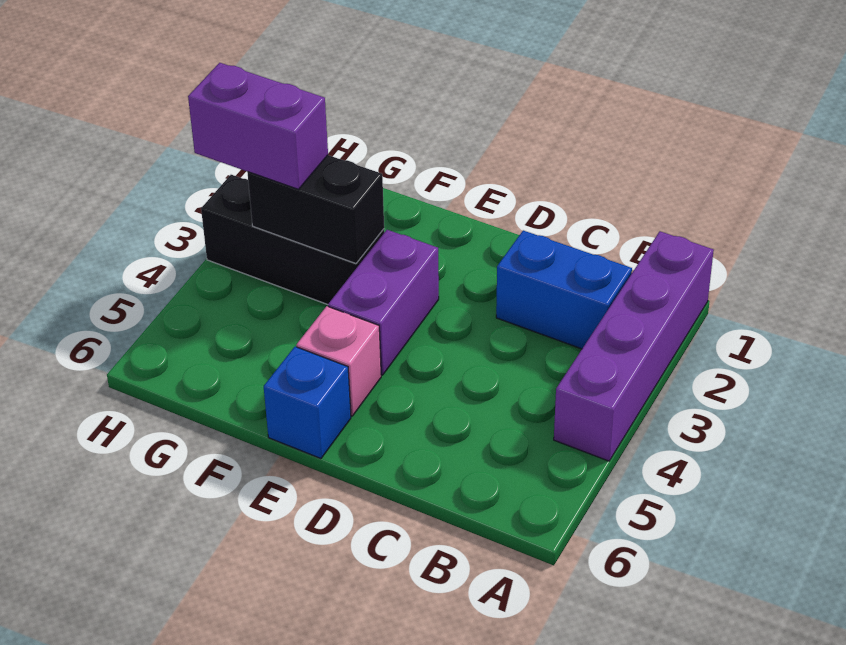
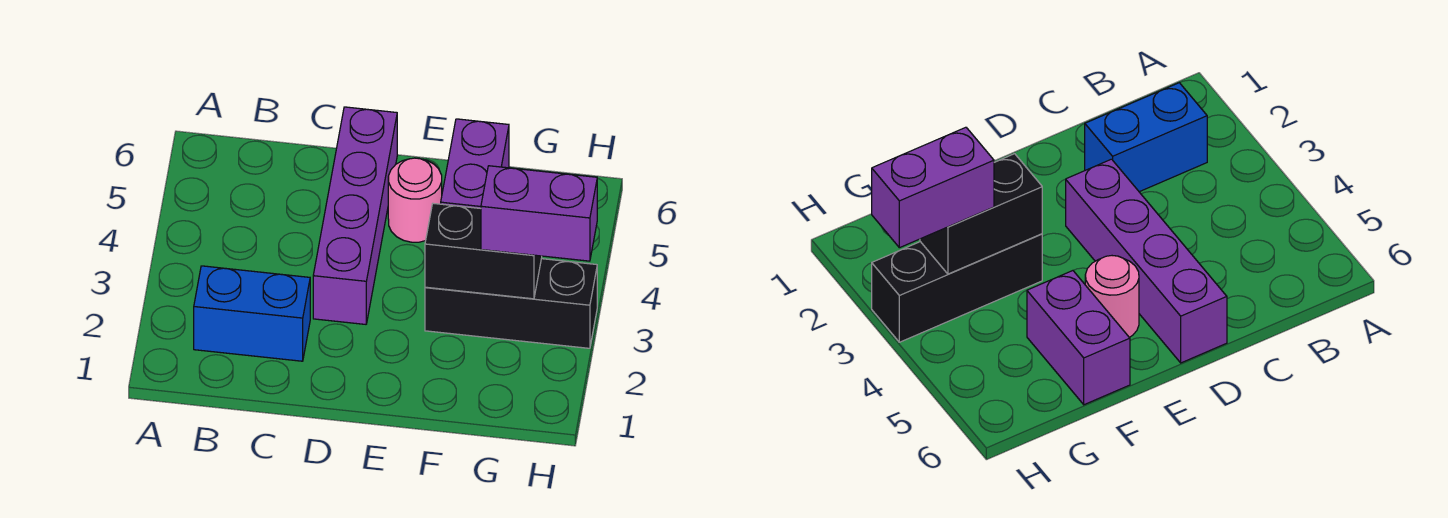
purple brick A1:A4 level 1 -> purple brick D3:D6 level 1
purple brick E3:E4 level 1 -> purple brick F5:F6 level 1
pink brick E5 level 1 -> pink round brick E5 level 1
blue brick E6 level 1 -> none

